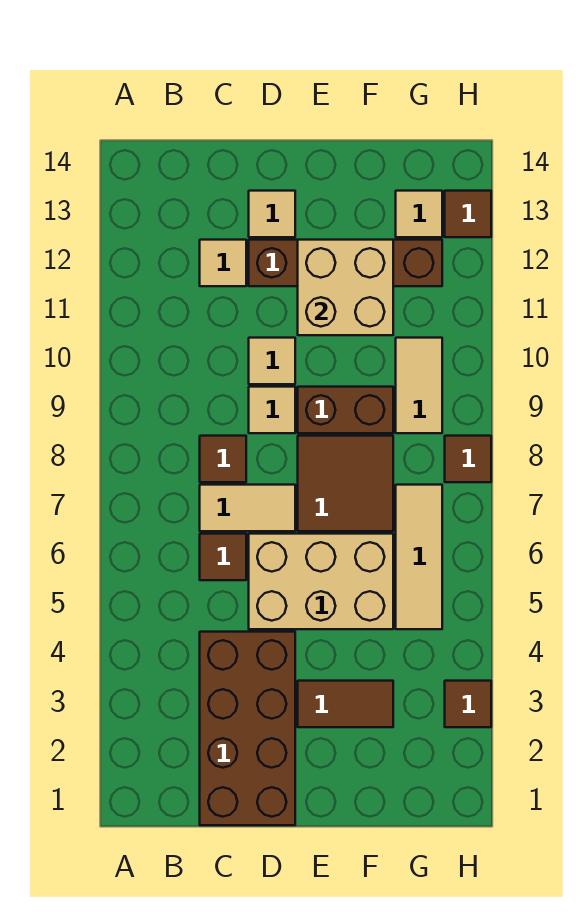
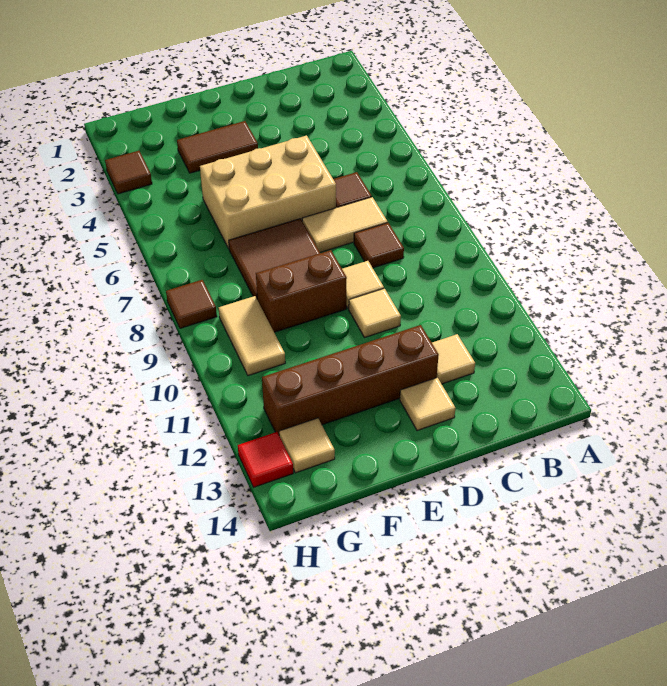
brown brick C1:D4 level 1 -> none
tan brick E11:F12 level 2 -> none
tan tile G5:G7 level 1 -> none
brown tile H13 level 1 -> red tile H13 level 1

